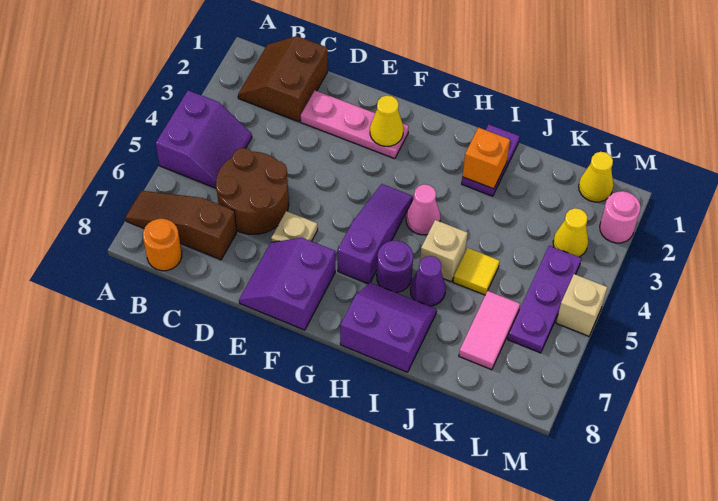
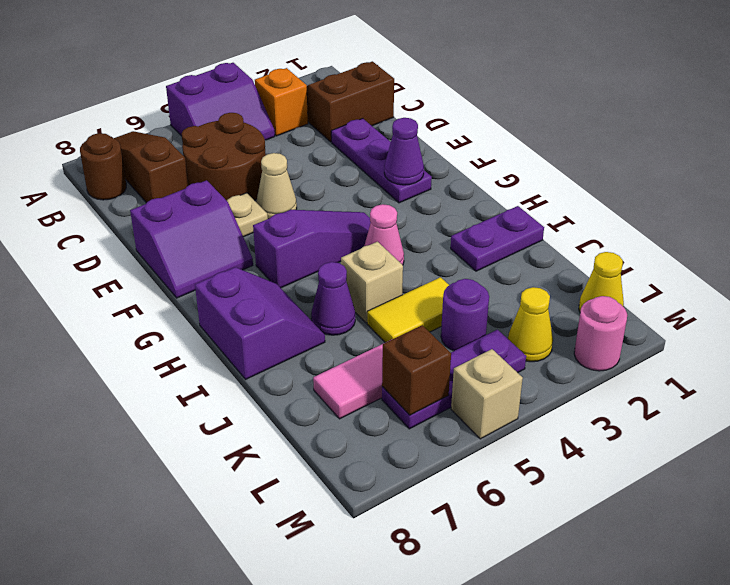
orange round brick B8 level 1 -> brown round brick B8 level 1
pink plate D2:F2 level 1 -> purple plate D2:F2 level 1
none -> tan cone E5 level 1
purple slope E7:F8 level 1 top F -> purple slope E7:F8 level 1 top E
yellow cone F2 level 2 -> purple cone F2 level 2
purple round brick H6 level 1 -> purple round brick K4 level 1
orange brick I2 level 2 -> orange brick B3 level 1
yellow tile J5 level 1 -> yellow tile J4:J5 level 1
none -> brown brick L6 level 2

